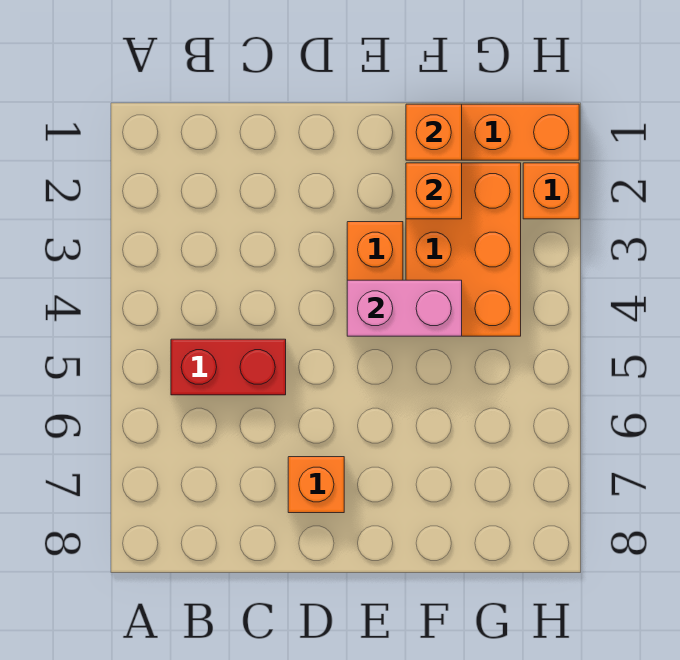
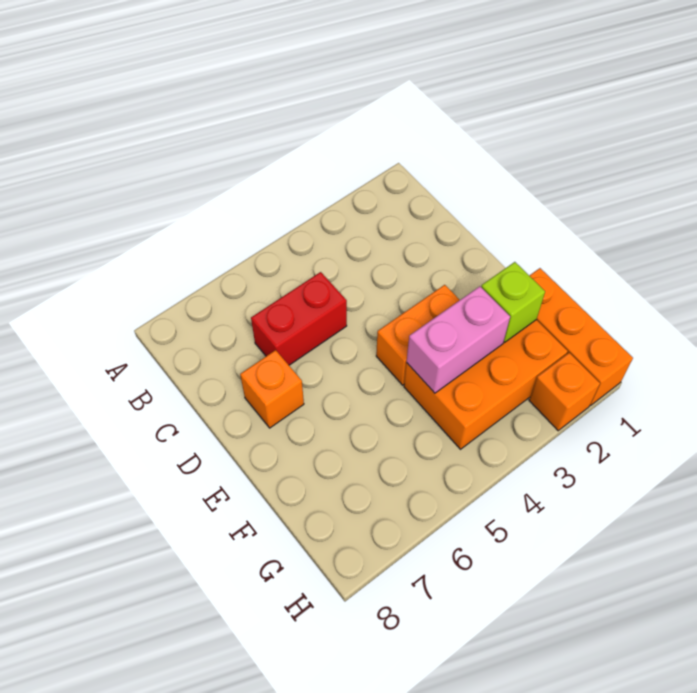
red brick B5:C5 level 1 -> red brick C5:C6 level 1
pink brick E4:F4 level 2 -> pink brick F3:F4 level 2
orange brick F1 level 2 -> none
orange brick F2 level 2 -> lime brick F2 level 2

